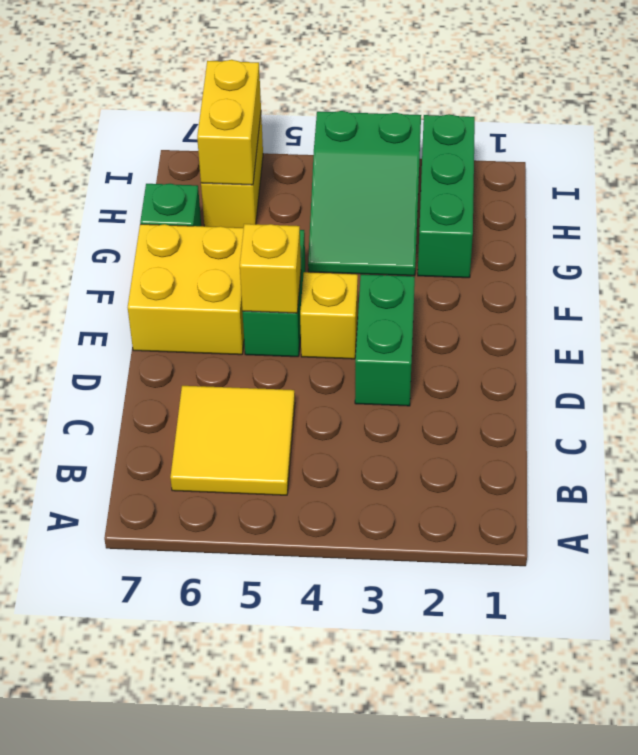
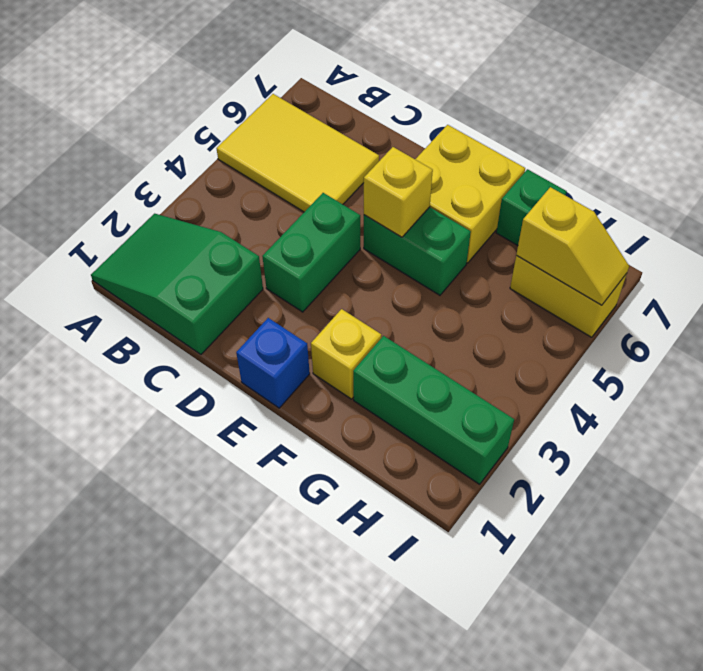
yellow tile B5:C6 level 1 -> yellow tile A5:C6 level 1
green brick D3:E3 level 1 -> green brick D3:D4 level 1
none -> blue brick E1 level 1
yellow brick E4 level 1 -> yellow brick F2 level 1
green slope G3:I4 level 1 top I -> green slope A1:C2 level 1 top C
yellow brick H6:I6 level 2 -> yellow slope H6:I6 level 2 top H

